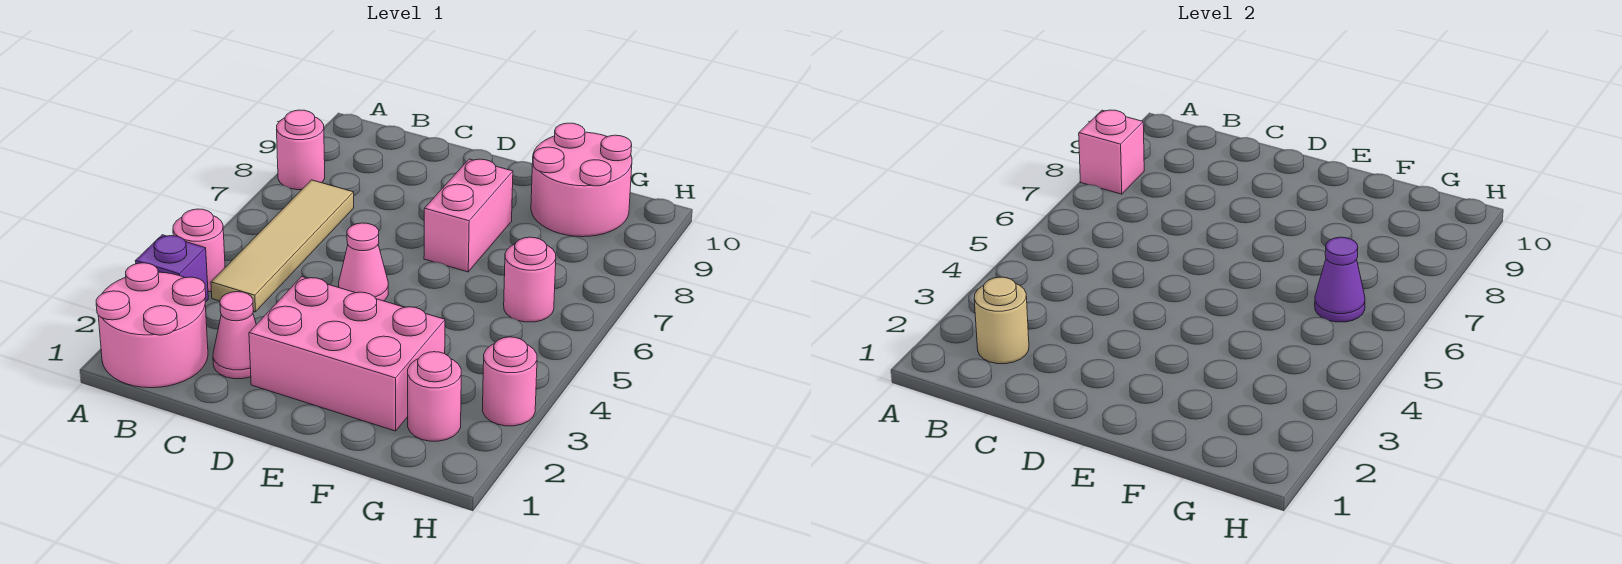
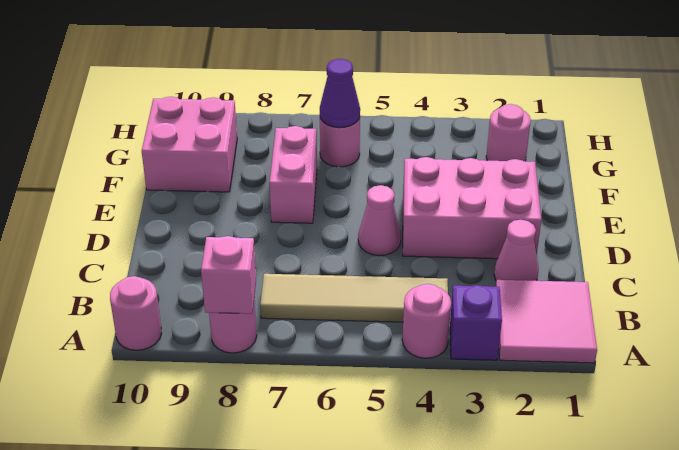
pink round brick A1:B2 level 1 -> pink tile A1:B2 level 1
tan round brick B2 level 2 -> none
pink brick D2:F3 level 1 -> pink brick D2:E4 level 1
pink brick E7:E8 level 1 -> pink brick E7:F7 level 1
pink round brick F9:G10 level 1 -> pink brick F9:G10 level 1
pink round brick H3 level 1 -> pink round brick A10 level 1

